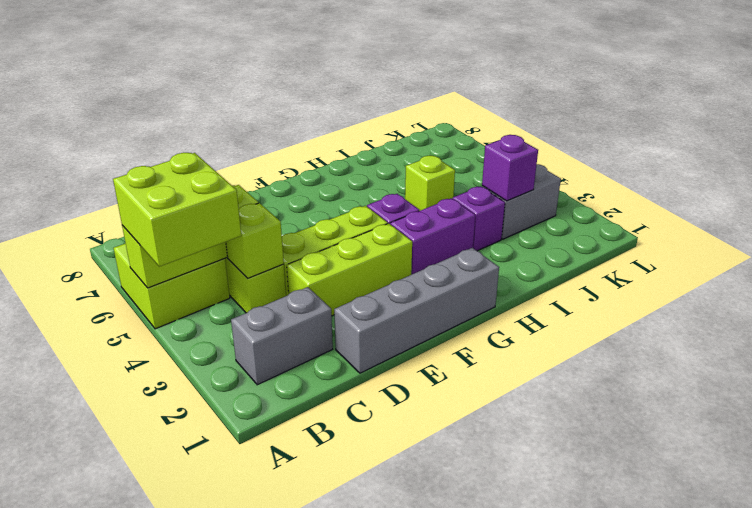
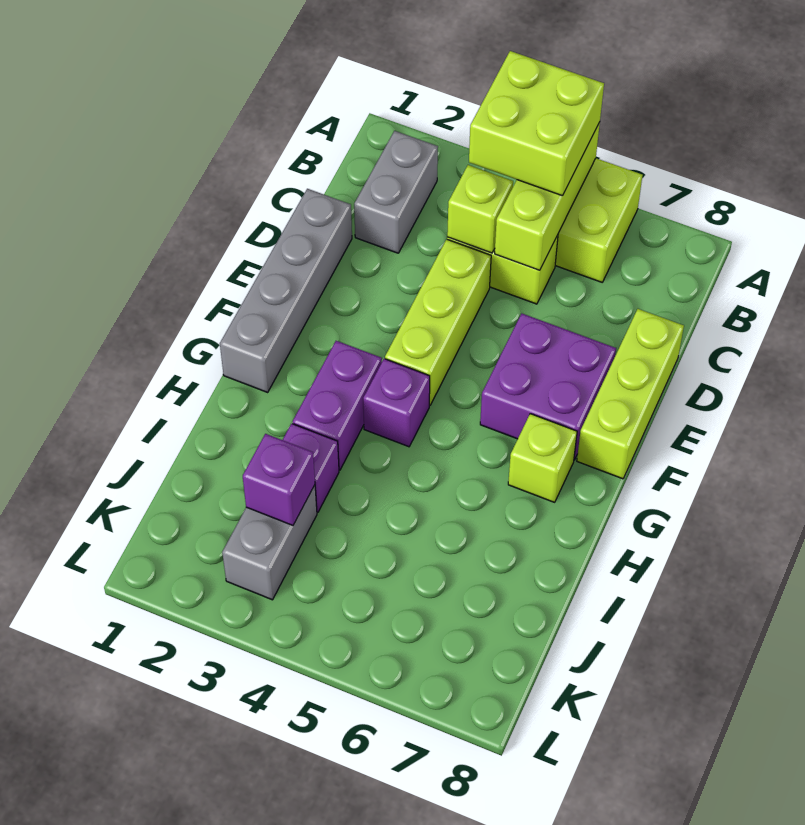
lime brick D3:F3 level 1 -> lime brick D8:F8 level 1
none -> purple brick E6:F7 level 1
lime brick I5 level 1 -> lime brick G7 level 1

